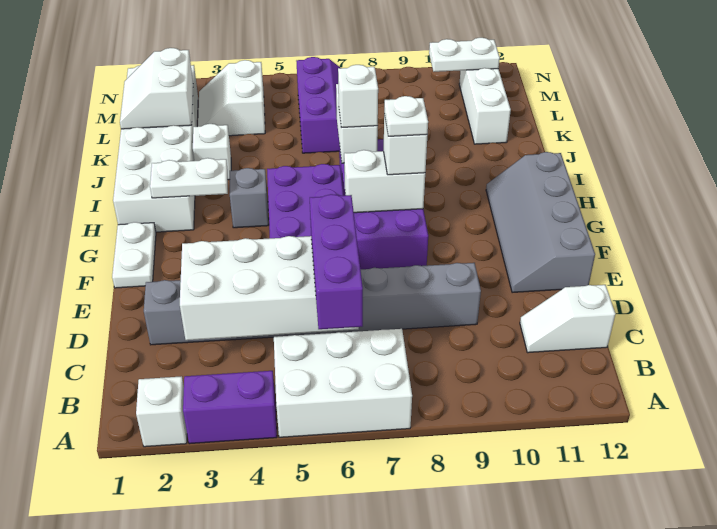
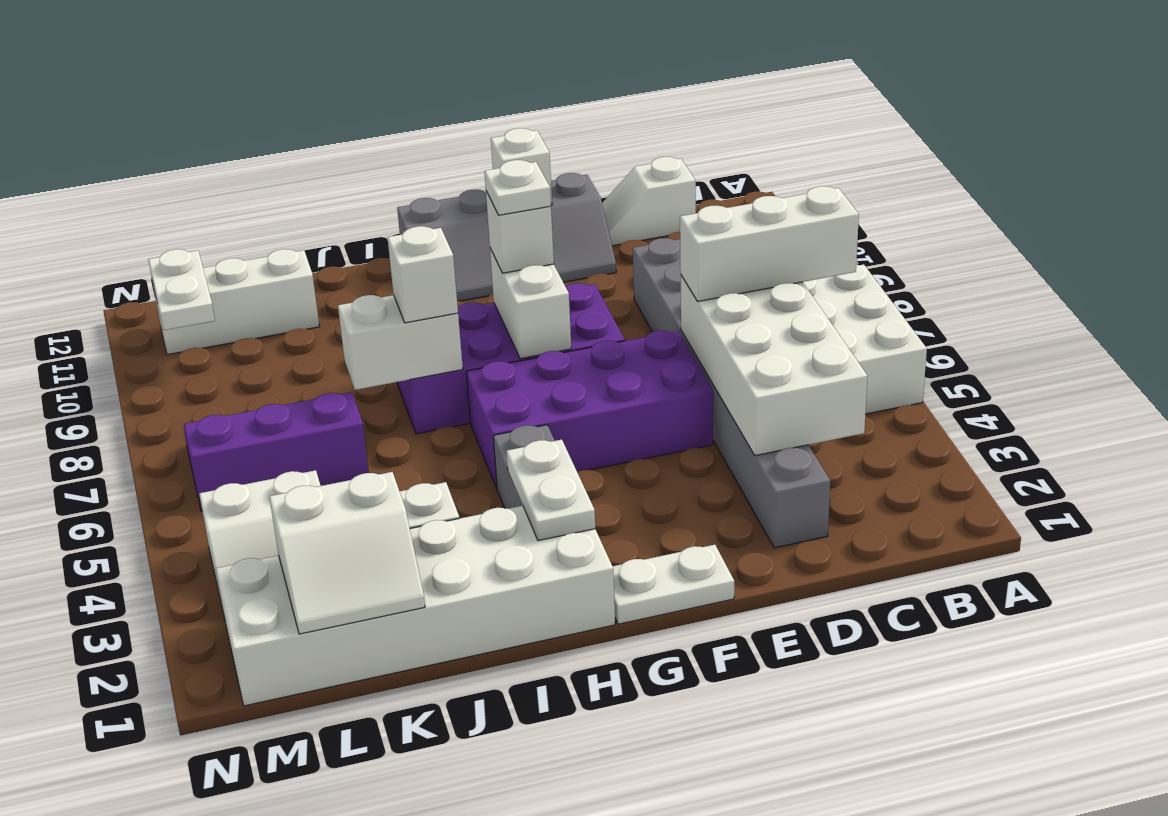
white brick A2 level 1 -> white brick F12 level 2
purple brick A3:A4 level 1 -> none
purple brick B6:D6 level 3 -> white brick B6:D6 level 3
white slope C11:C12 level 1 top 12 -> white slope C12:D12 level 1 top C

